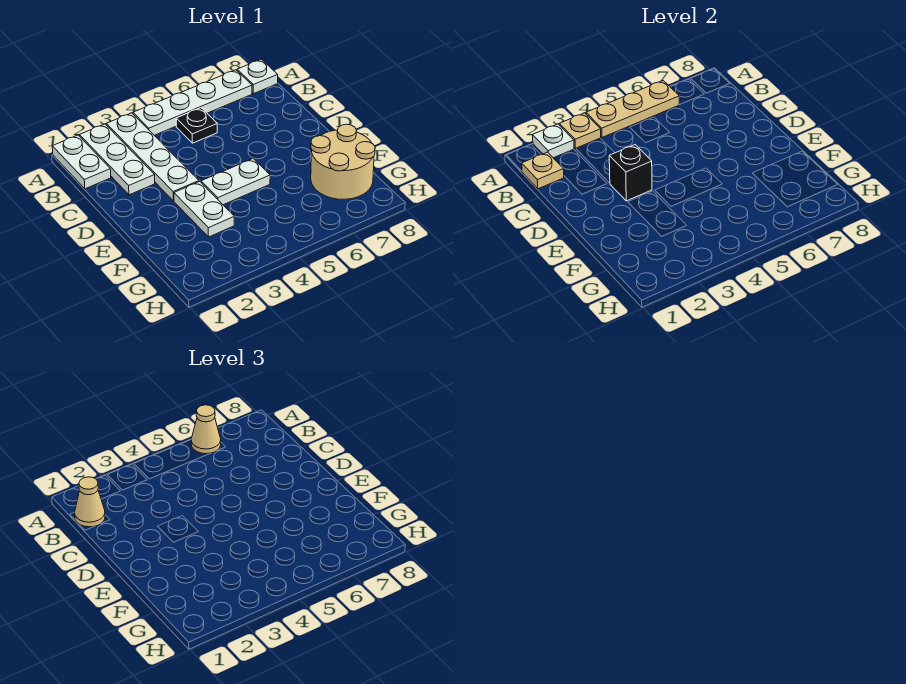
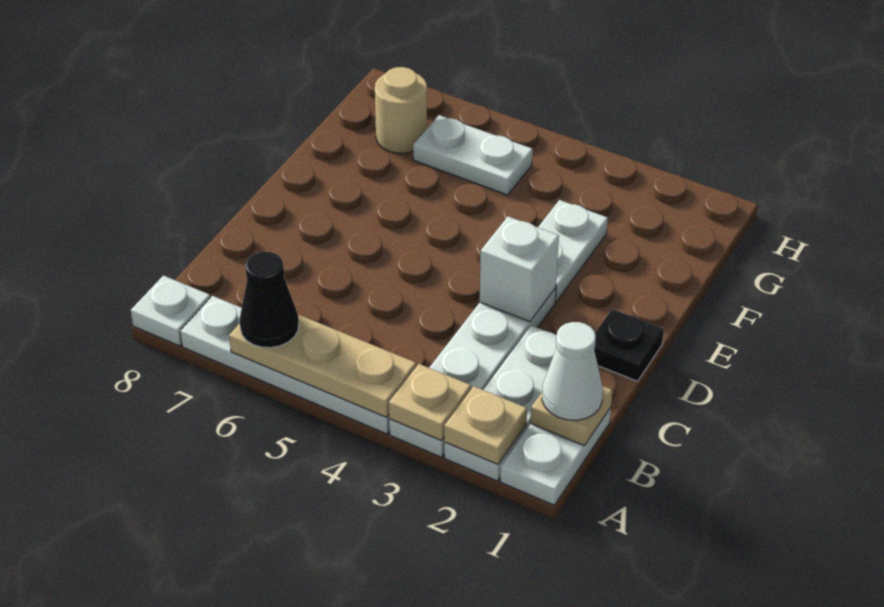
white plate A2 level 2 -> tan plate A2 level 2
tan cone A6 level 3 -> black cone A6 level 3
tan cone B1 level 3 -> white cone B1 level 3
black plate B5 level 1 -> black plate D1 level 1
black brick D3 level 2 -> white brick D3 level 2
white plate E4:E5 level 1 -> white plate G5:G6 level 1
tan round brick F7:G8 level 1 -> tan round brick G7 level 1

